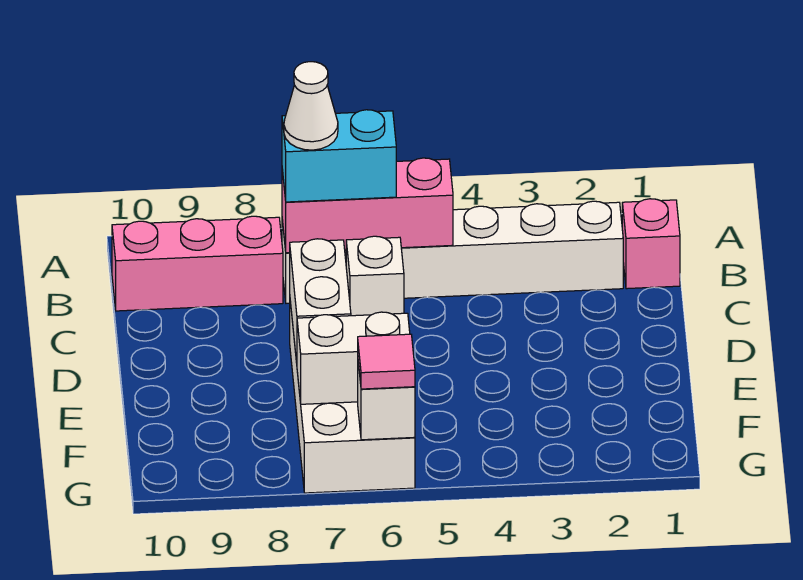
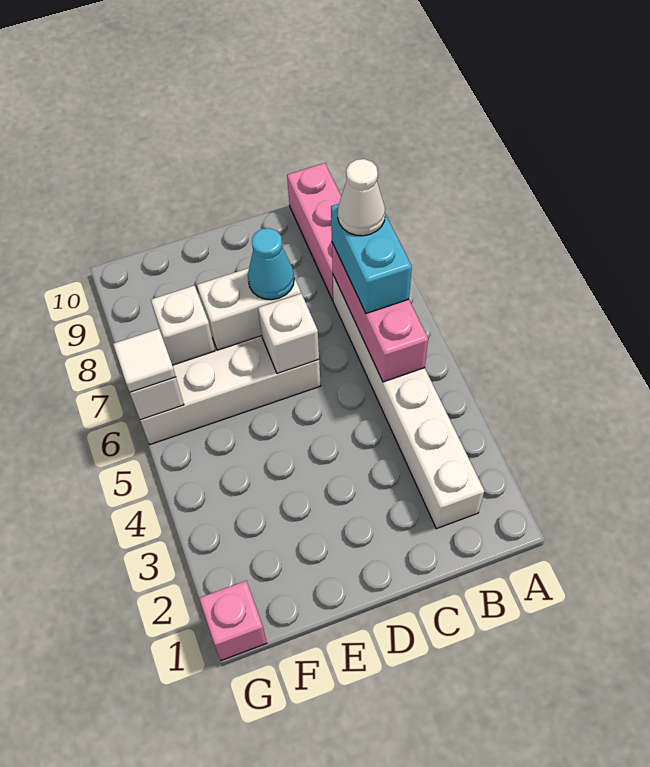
pink brick B1 level 1 -> pink brick G1 level 1
none -> cyan cone D7 level 3
white brick F6:F7 level 2 -> white brick F7 level 2
pink tile G6 level 3 -> white tile G6 level 3

